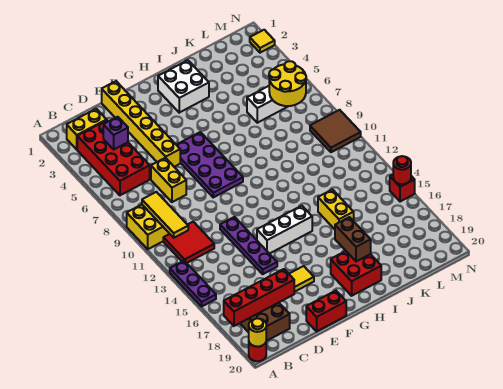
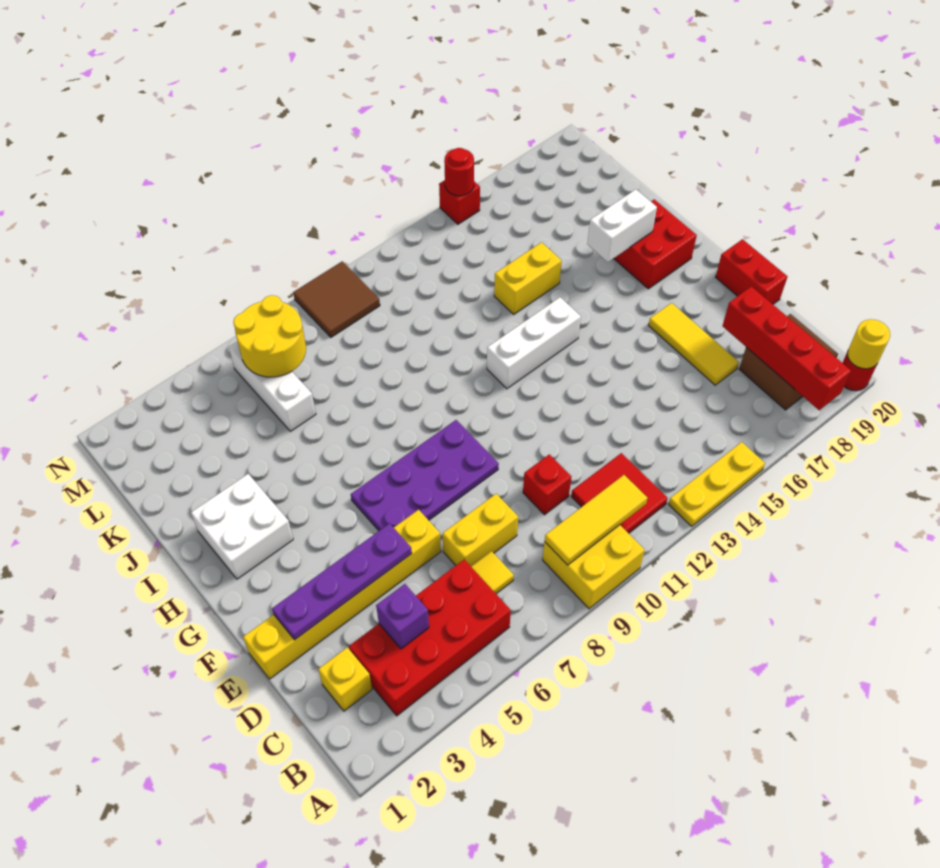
purple plate A13:A15 level 1 -> yellow plate A13:A15 level 1
yellow brick B2:C2 level 1 -> yellow brick C2 level 1
none -> red brick D10 level 1
purple plate E12:E15 level 1 -> purple plate E2:E5 level 2
white brick F14:H14 level 1 -> white brick H12:H14 level 1
brown brick I17:I18 level 2 -> white brick I17:I18 level 2
yellow tile N2 level 1 -> yellow tile C7 level 1

